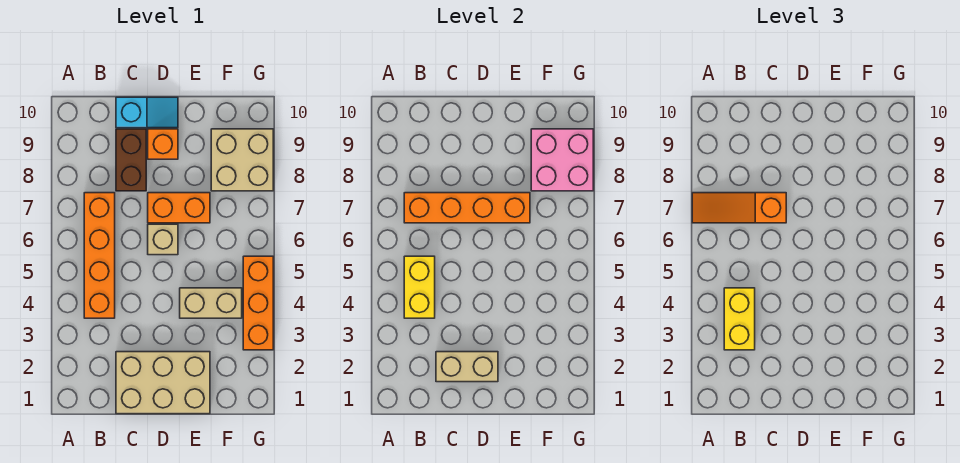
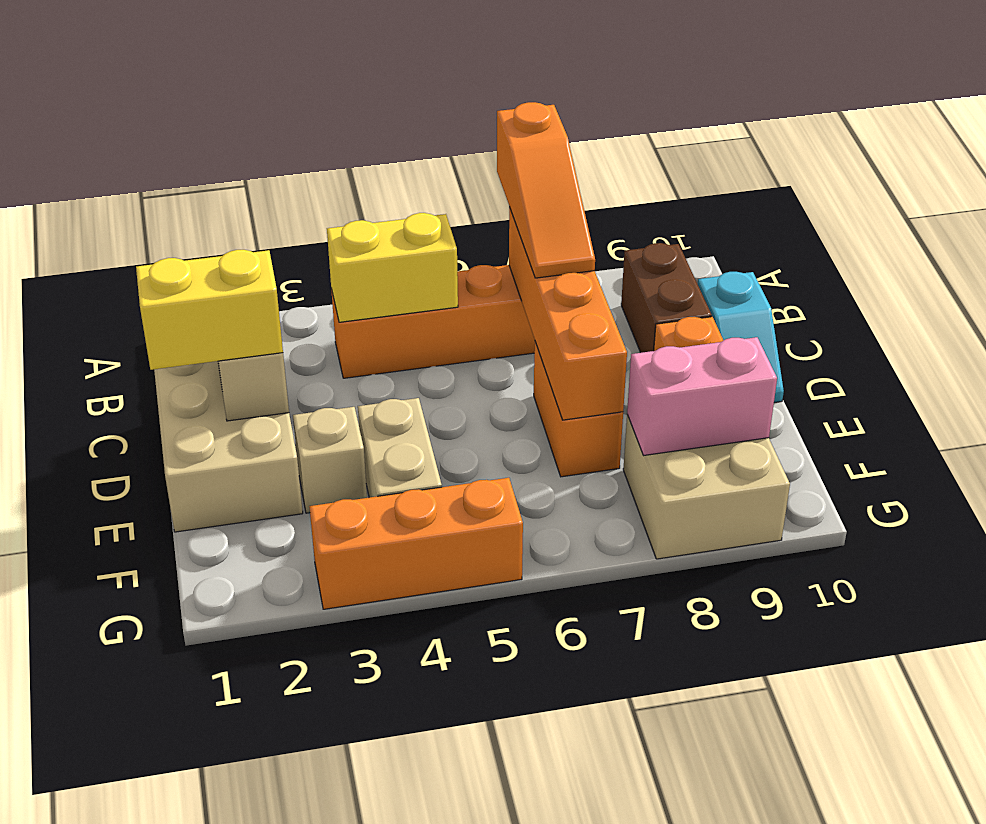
orange slope A7:C7 level 3 top C -> orange slope A7:C7 level 3 top A
yellow brick B3:B4 level 3 -> yellow brick D1:D2 level 3
brown brick C8:C9 level 1 -> brown brick B9:C9 level 1
tan brick D6 level 1 -> tan brick E3 level 1
pink brick F8:G9 level 2 -> pink brick F8:F9 level 2

